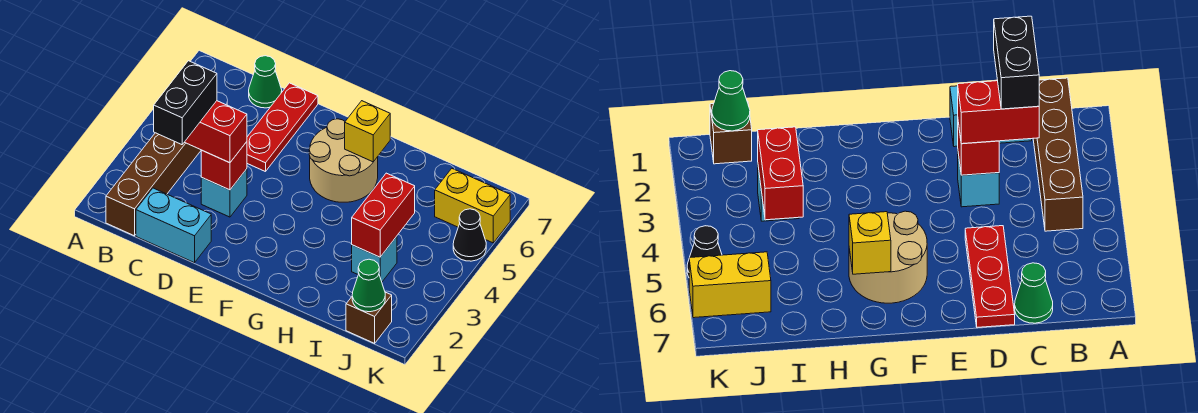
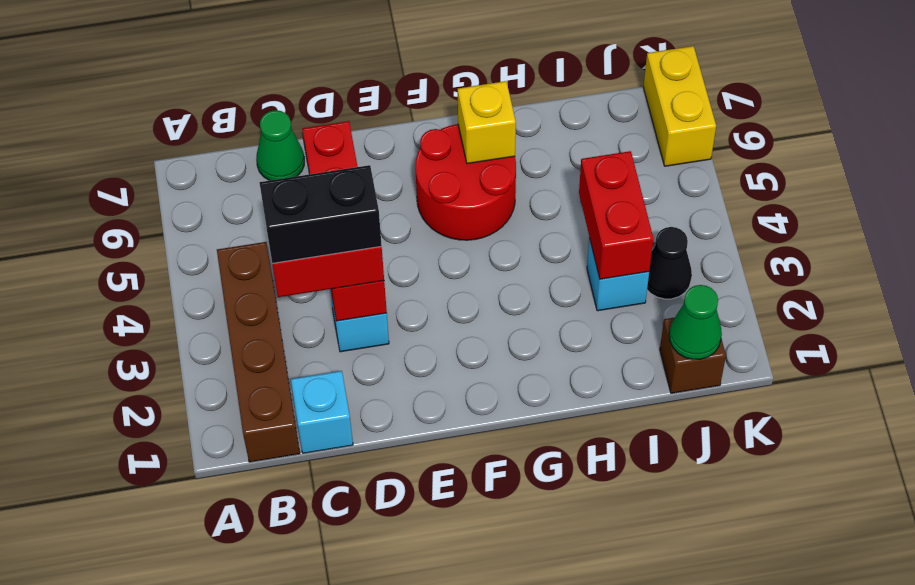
cyan brick C1:D1 level 1 -> cyan brick C1 level 1
black brick C2:C3 level 4 -> black brick C3:D3 level 4
tan round brick F5:G6 level 1 -> red round brick F5:G6 level 1
yellow brick J6:K6 level 1 -> yellow brick K6:K7 level 1
black cone K5 level 1 -> black cone J3 level 1

